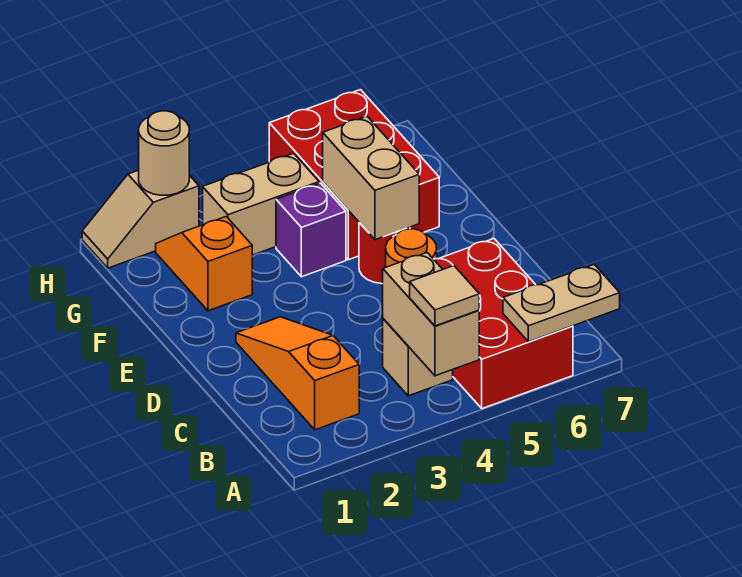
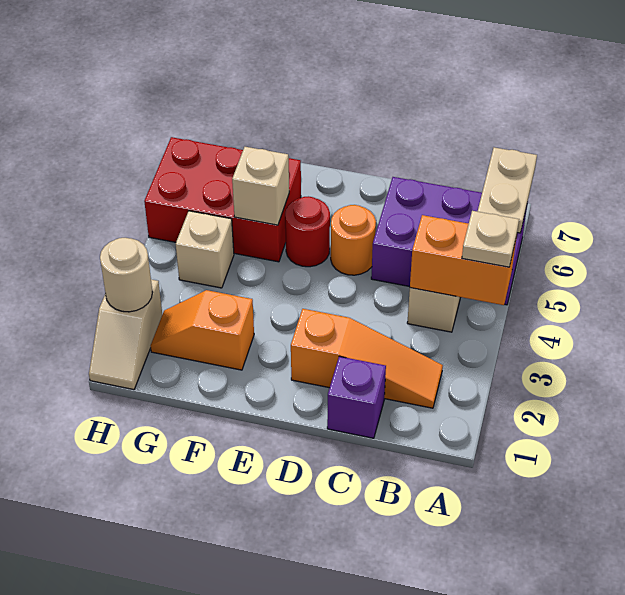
tan brick A4:B4 level 2 -> orange brick A4:B4 level 2
tan tile A4 level 3 -> tan plate A4 level 3
red brick A5:C6 level 1 -> purple brick A5:C6 level 1
orange slope B2:D2 level 1 top B -> orange slope B2:D2 level 1 top D
tan brick E5:F5 level 2 -> tan brick F5 level 2
purple brick F4 level 1 -> purple brick C1 level 1
tan brick G3:G4 level 1 -> tan brick G4 level 1

